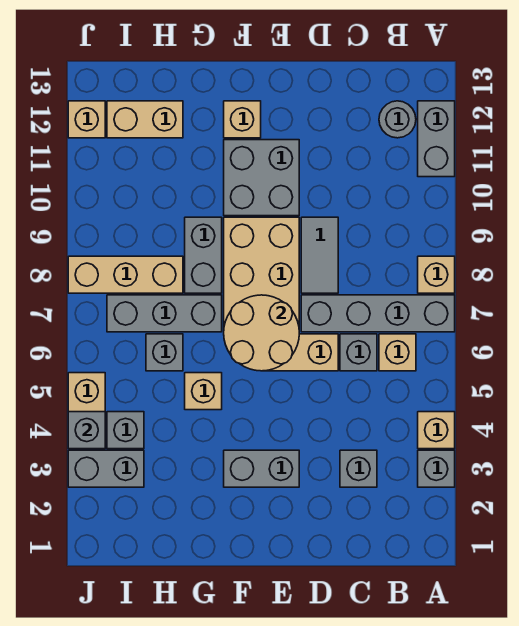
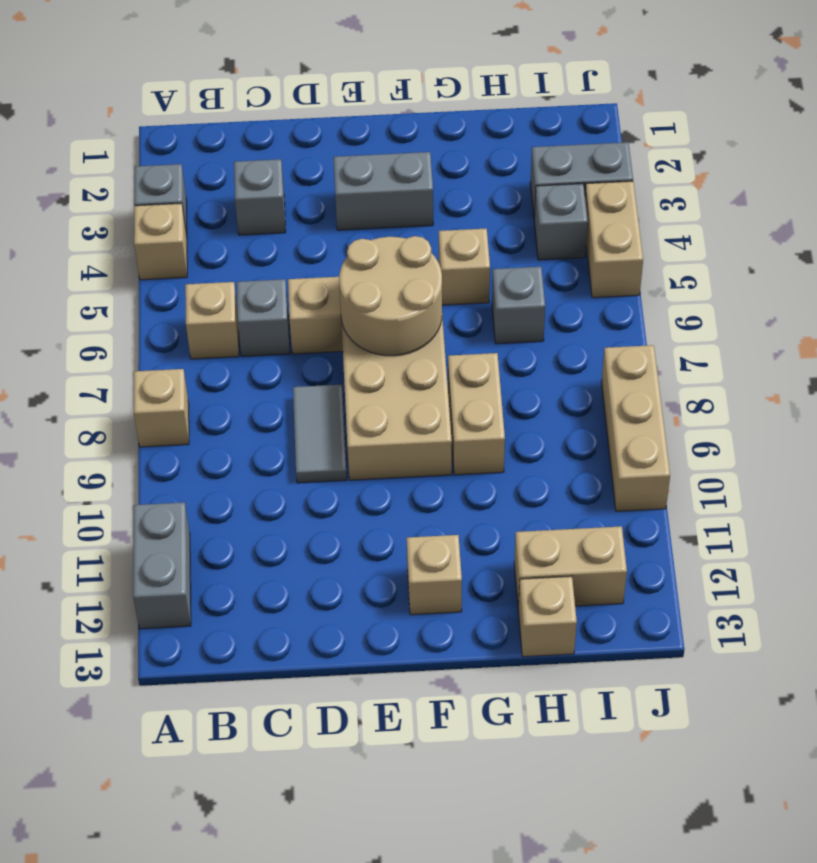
grey brick A7:D7 level 1 -> none
grey round brick B12 level 1 -> none
grey brick E10:F11 level 1 -> none
grey brick G7:I7 level 1 -> none
grey brick G8:G9 level 1 -> tan brick G8:G9 level 1
tan brick H8:J8 level 1 -> tan brick J8:J10 level 1
grey brick J4 level 2 -> none
tan brick J12 level 1 -> tan brick H13 level 1

